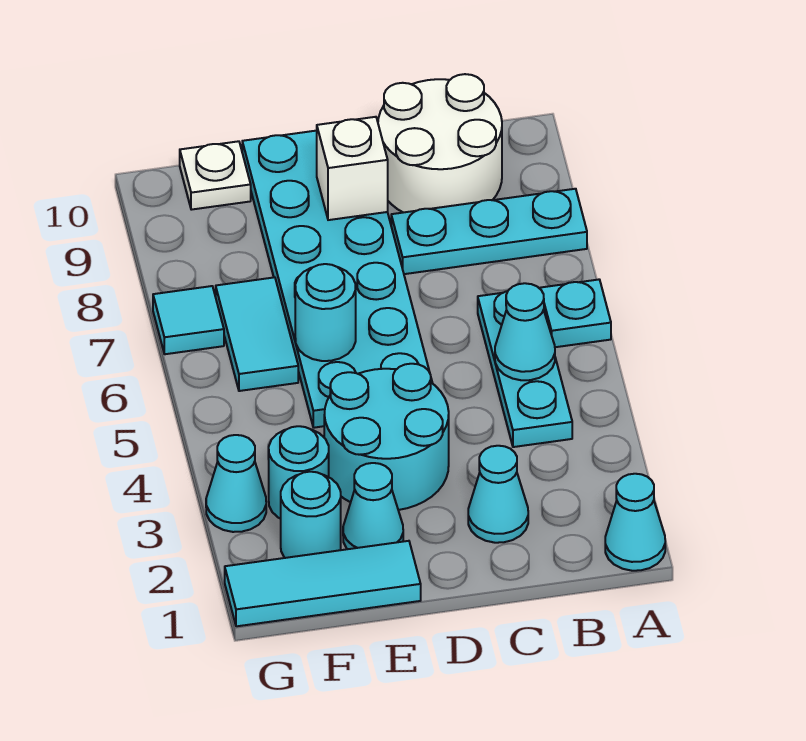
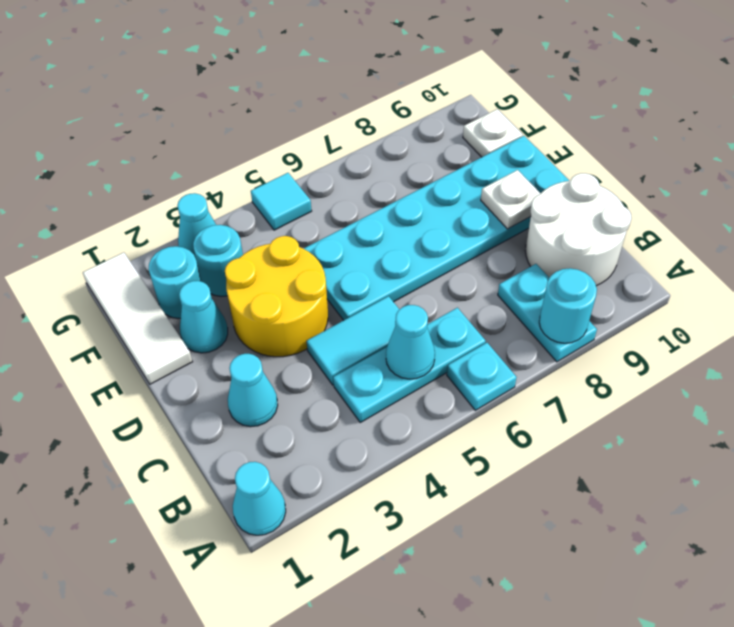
cyan plate A8:C8 level 1 -> cyan plate A8:B8 level 1
cyan round brick D3:E4 level 1 -> yellow round brick D3:E4 level 1
white brick D9 level 2 -> white plate D9 level 2
cyan tile E1:G1 level 1 -> white tile E1:G1 level 1
cyan round brick E6 level 2 -> cyan round brick A8 level 2
cyan tile F6:F7 level 1 -> cyan tile C4:C5 level 1
cyan tile G7 level 1 -> cyan tile G5 level 1

